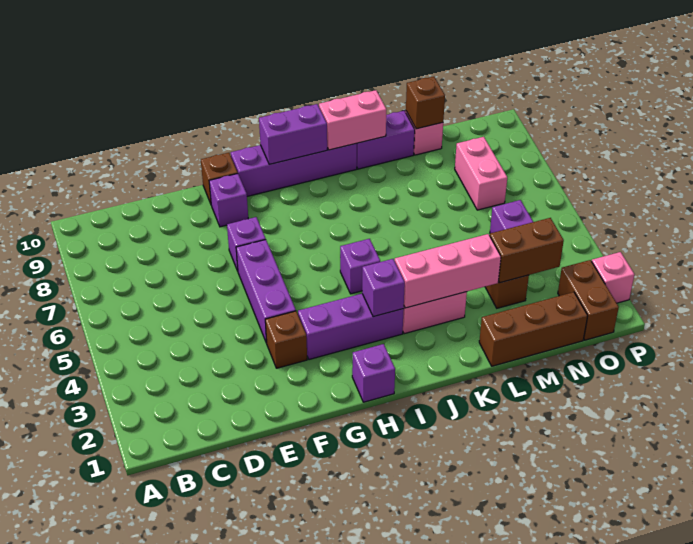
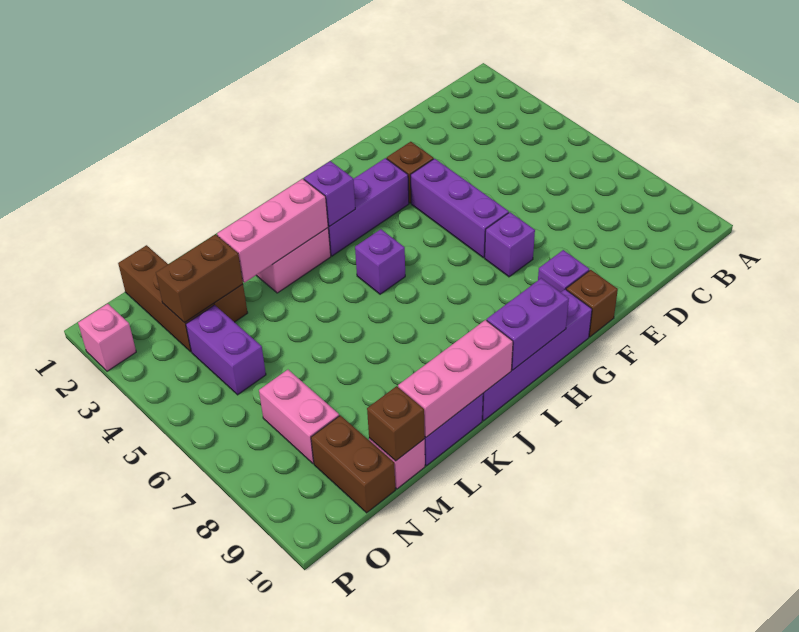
purple brick H1 level 1 -> none
pink brick J10:K10 level 2 -> pink brick J10:L10 level 2
brown brick L1:N1 level 1 -> brown brick N1:N3 level 1
brown brick O1:O2 level 1 -> brown brick N9:N10 level 1

